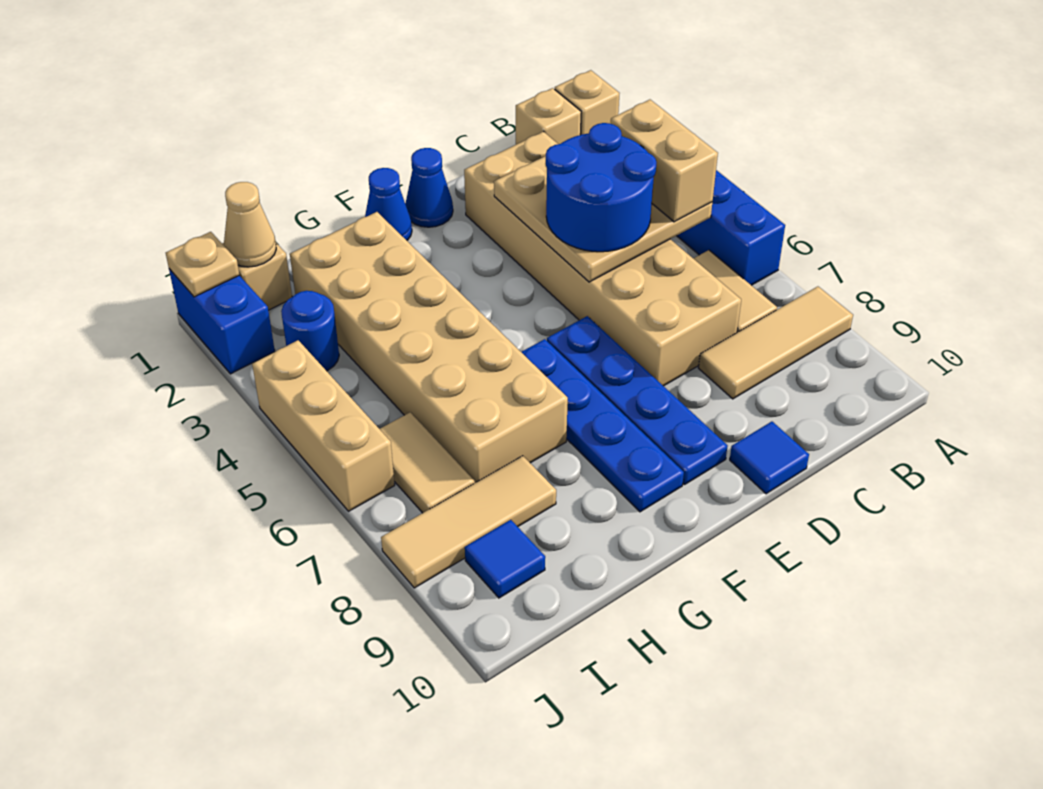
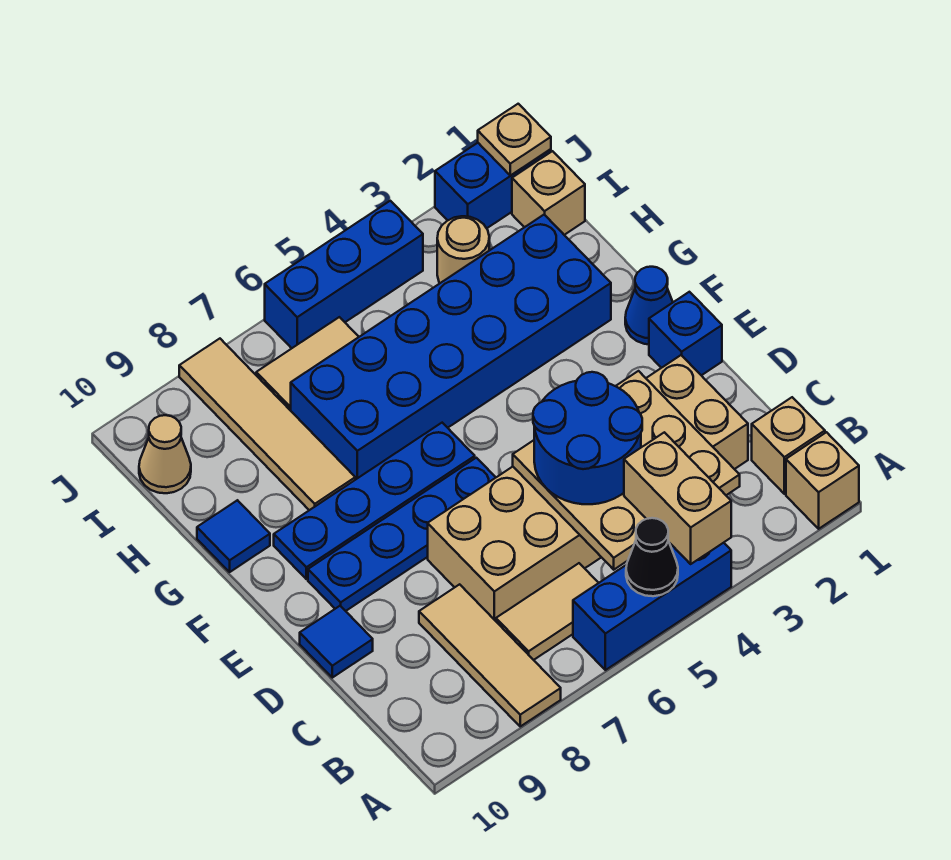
none -> black cone A5 level 2
tan brick B4:B5 level 3 -> tan brick A4:B4 level 3
blue cone E1 level 1 -> blue brick E1 level 1
tan brick G2:H7 level 1 -> blue brick G2:H7 level 1
tan tile H8:J8 level 1 -> tan tile G8:J8 level 1
tan cone I1 level 2 -> tan cone I10 level 1
blue round brick I3 level 1 -> tan round brick I3 level 1
blue tile I9 level 1 -> blue tile G10 level 1
tan brick J4:J6 level 1 -> blue brick J4:J6 level 1

